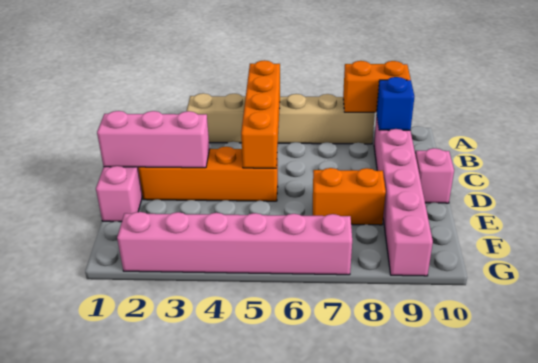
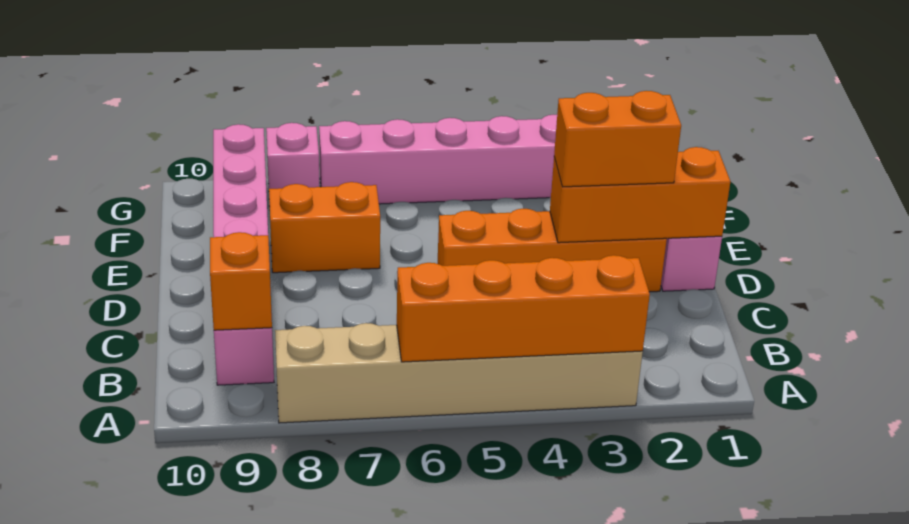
orange brick A5:D5 level 2 -> orange brick A3:A6 level 2
orange brick A8:A9 level 2 -> orange brick D2:D3 level 3
blue brick B9 level 2 -> orange brick B9 level 2
pink brick D1:D3 level 2 -> orange brick D1:D3 level 2
pink brick D10 level 1 -> pink brick G8 level 1

